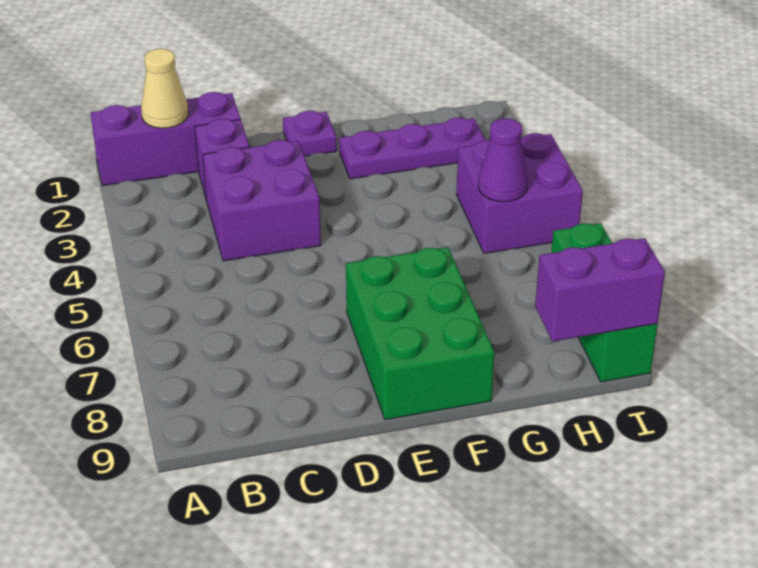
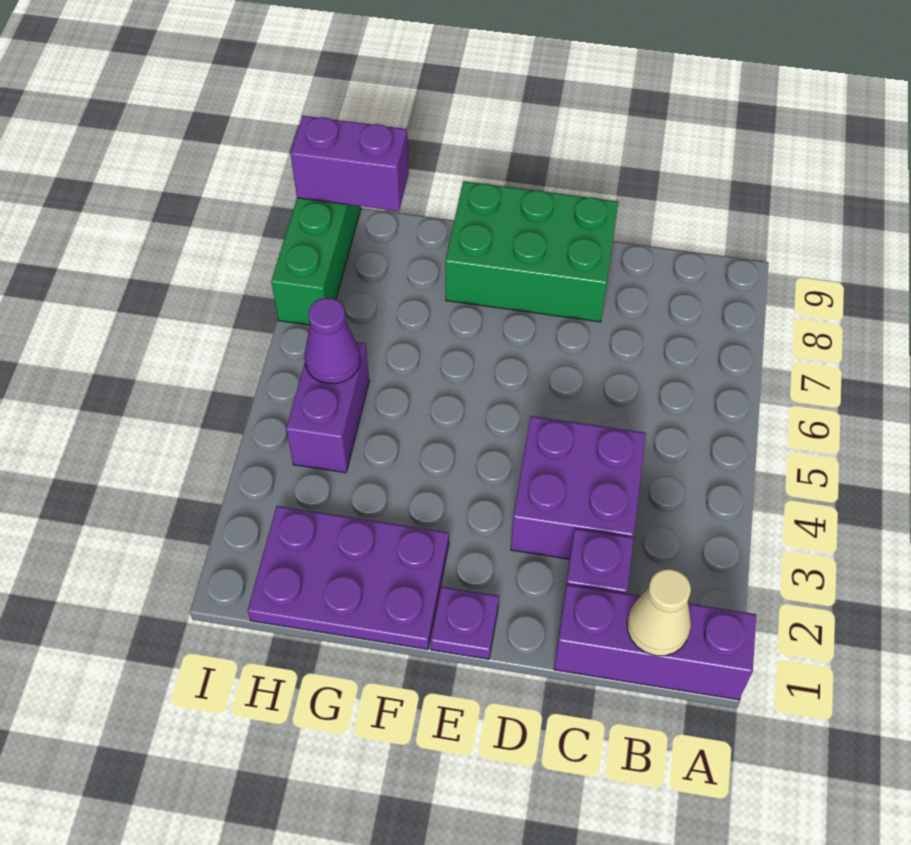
green brick E7:F9 level 1 -> green brick D8:F9 level 1
purple plate F2:H2 level 1 -> purple plate F1:H2 level 1
purple brick H4:I5 level 1 -> purple brick H4:H5 level 1

